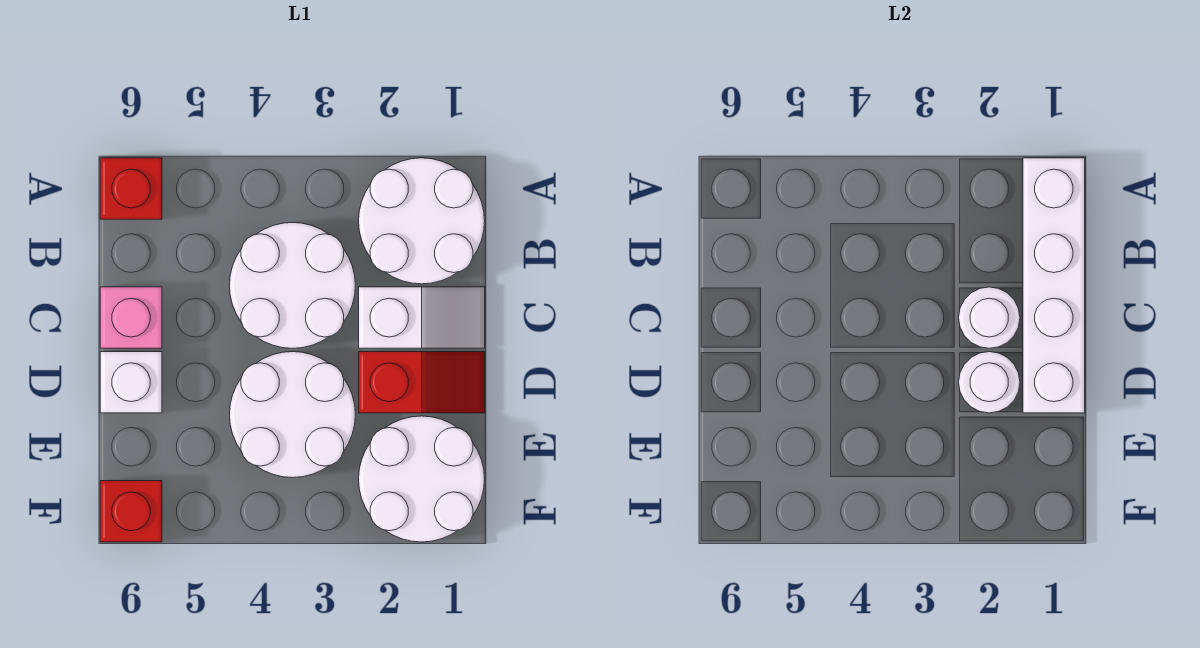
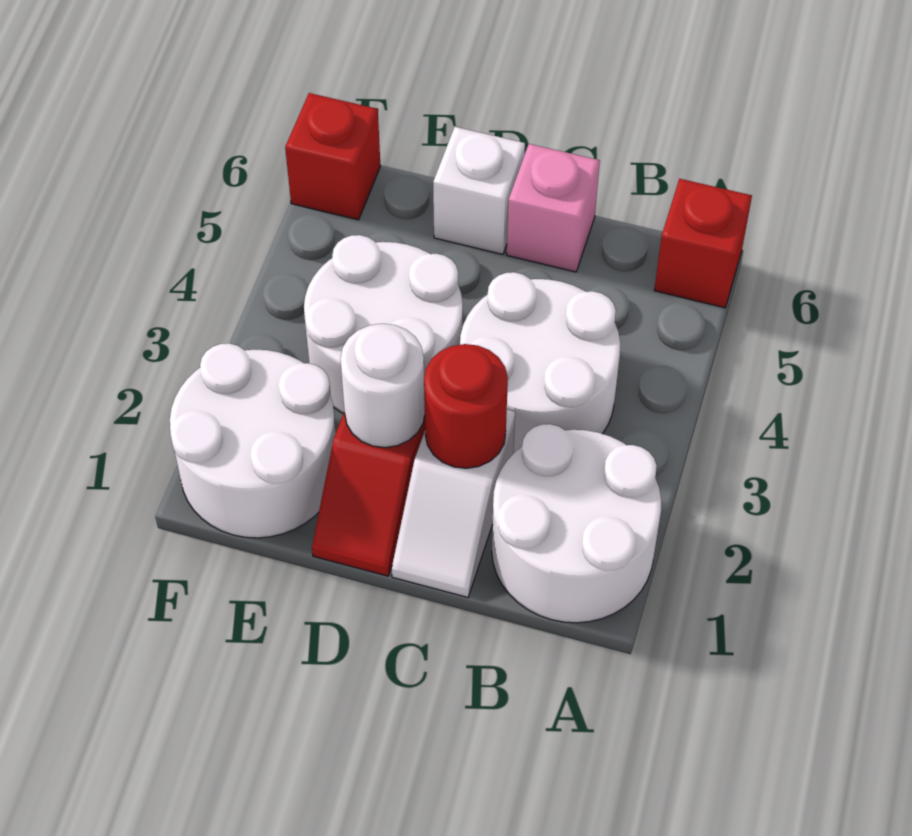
white brick A1:D1 level 2 -> none
white round brick C2 level 2 -> red round brick C2 level 2

